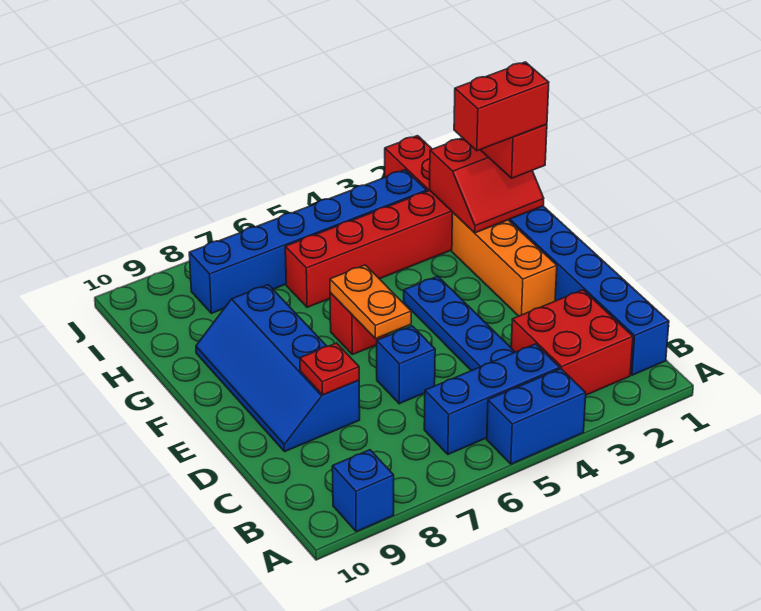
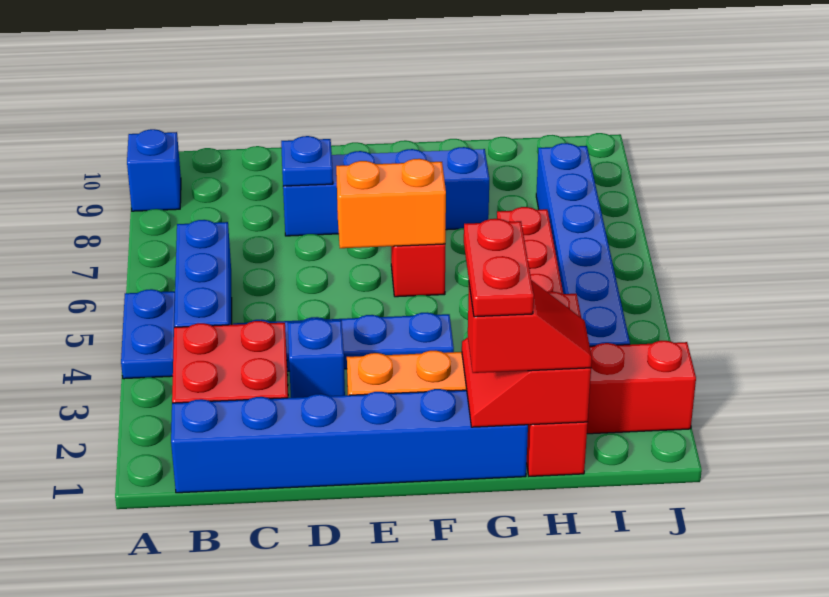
blue brick A4:A5 level 1 -> blue plate A4:A5 level 1
blue brick D6 level 1 -> blue brick D3 level 1
red plate D8 level 2 -> blue plate D8 level 2
orange plate E6:F6 level 2 -> orange brick E6:F6 level 2
red brick G1:G2 level 4 -> red plate G1:G2 level 4

